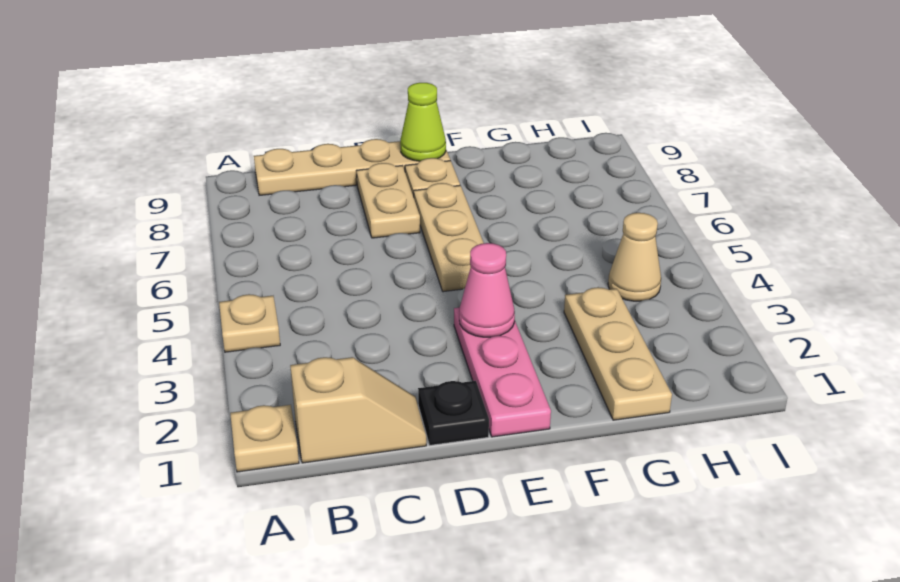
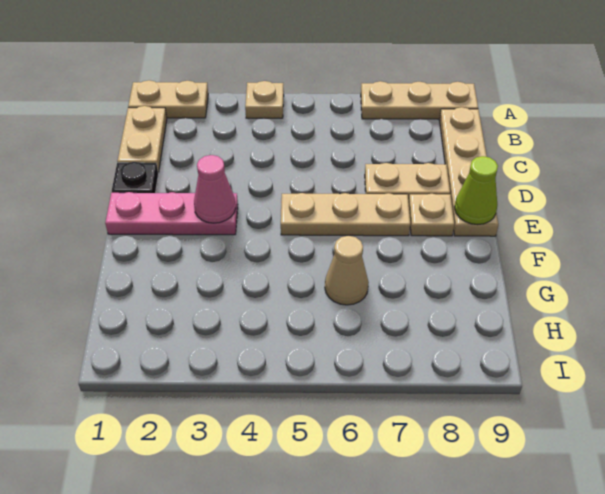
tan plate A1 level 1 -> tan plate A1:A2 level 1
tan slope B1:C1 level 1 top B -> tan plate B1:C1 level 1
tan plate G1:G3 level 1 -> tan plate A7:A9 level 1
tan cone H4 level 1 -> tan cone G6 level 1

